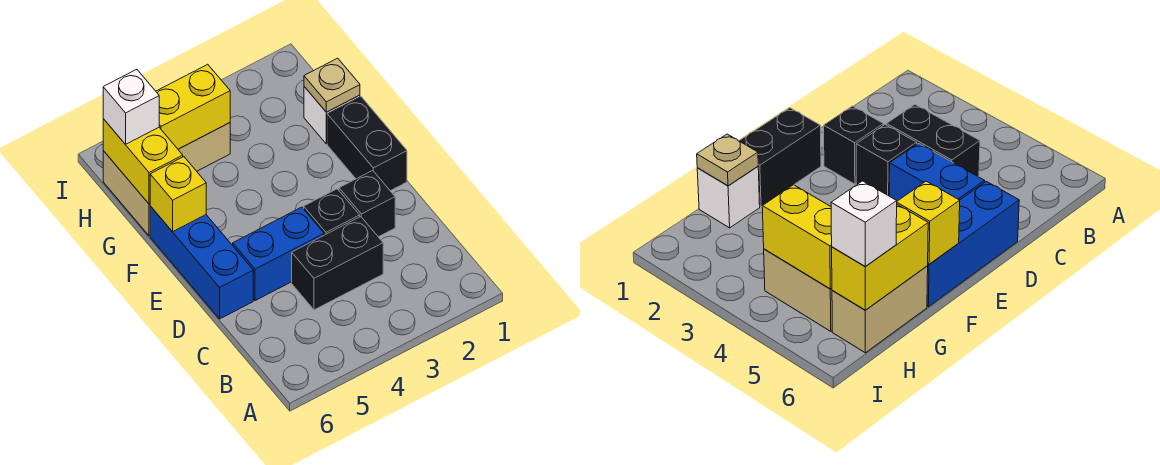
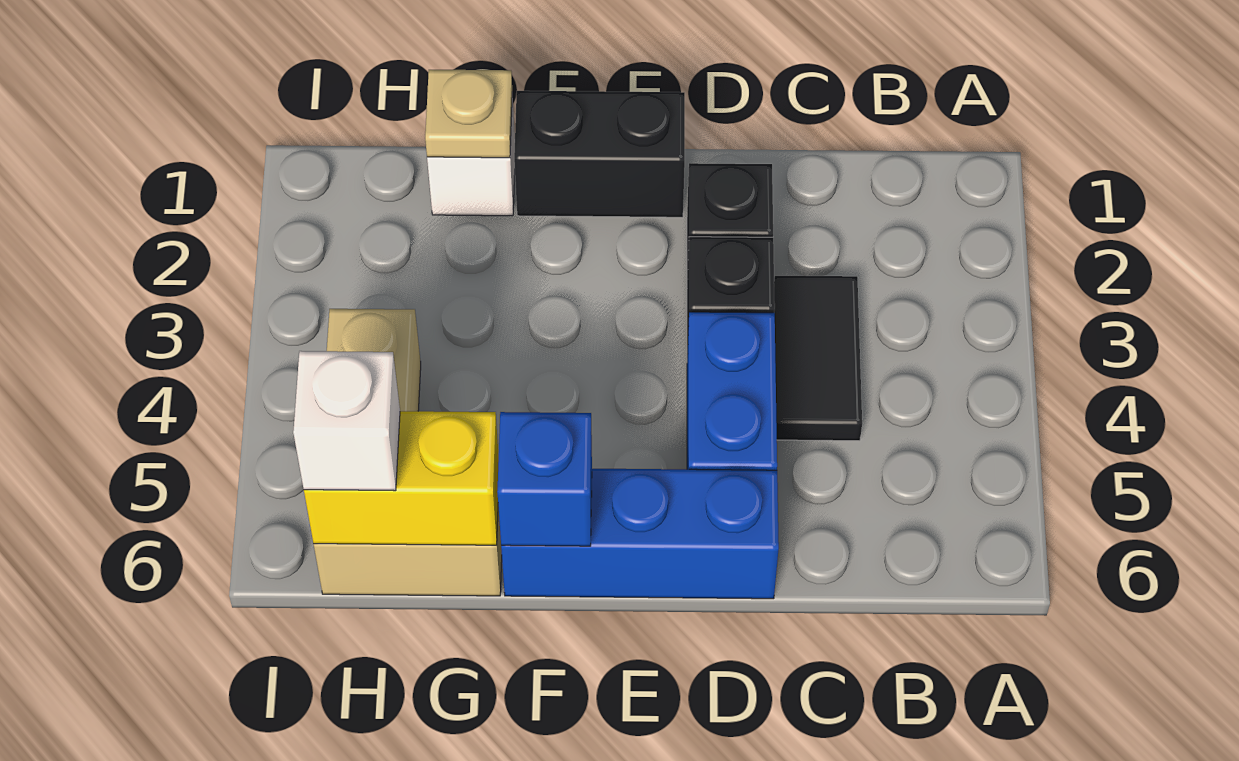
black brick C3:C4 level 1 -> black tile C3:C4 level 1
yellow brick F6 level 2 -> blue brick F6 level 2
yellow brick H4:H5 level 2 -> none

